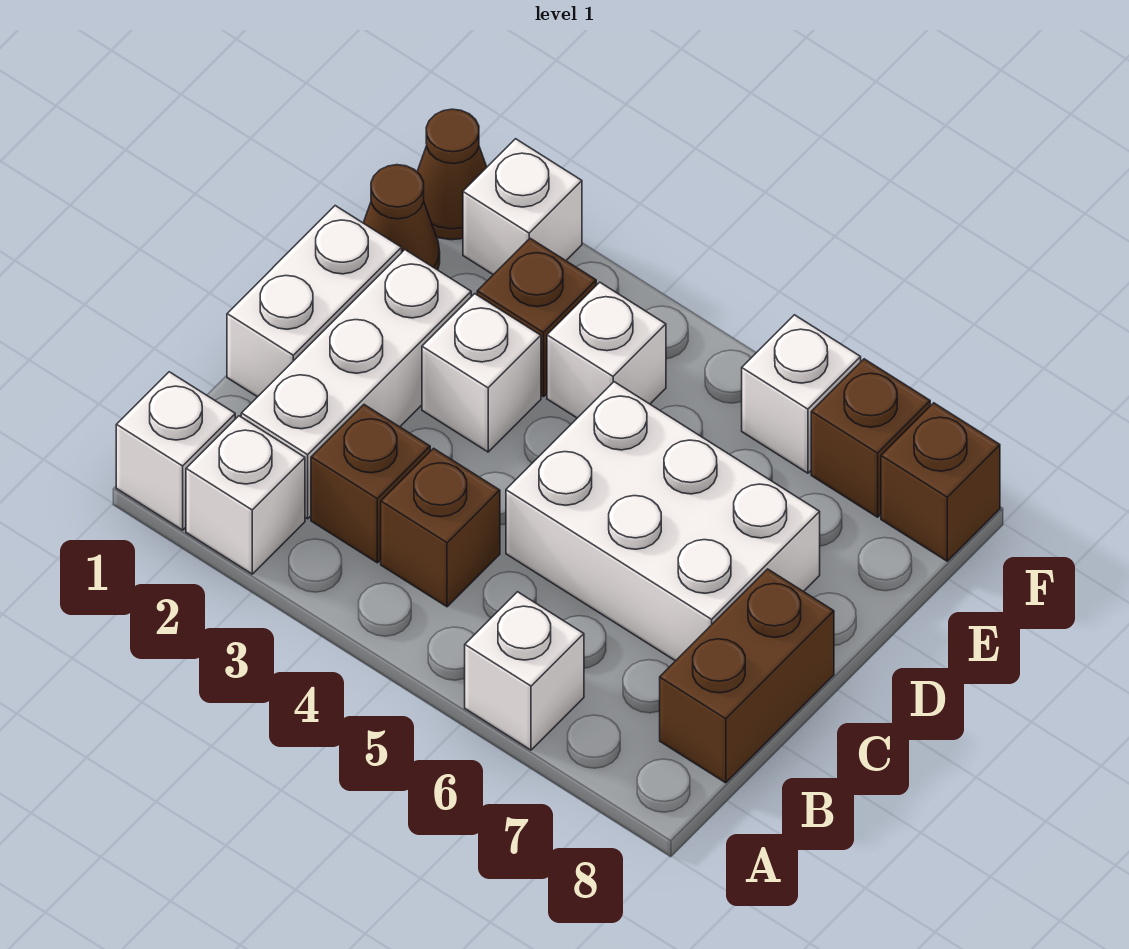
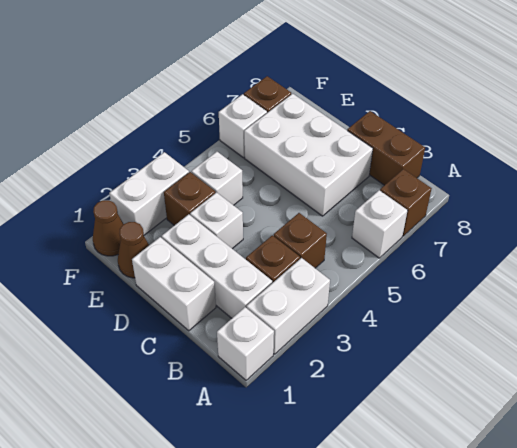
white brick A2 level 1 -> white brick A2:A3 level 1
white brick C5:D7 level 1 -> white brick C6:E7 level 1
white brick F2 level 1 -> white brick F2:F3 level 1
brown brick F8 level 1 -> brown brick A7 level 1

